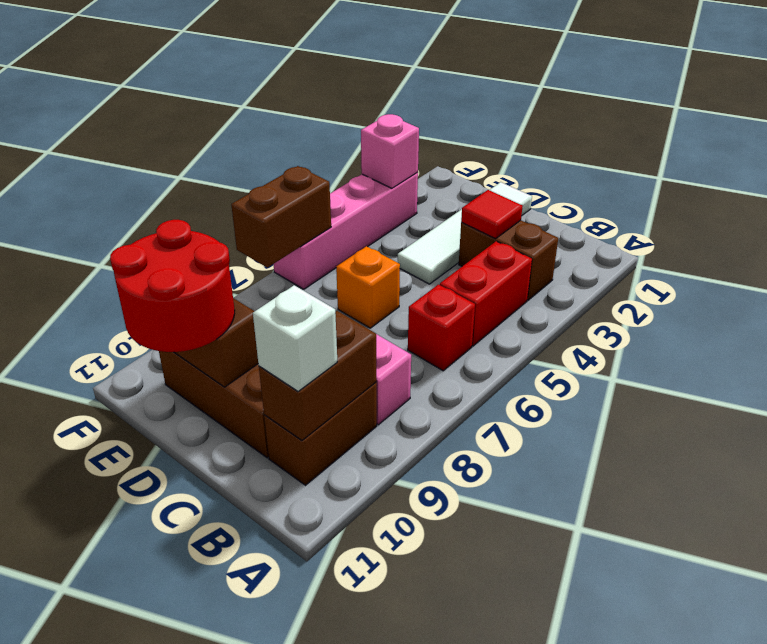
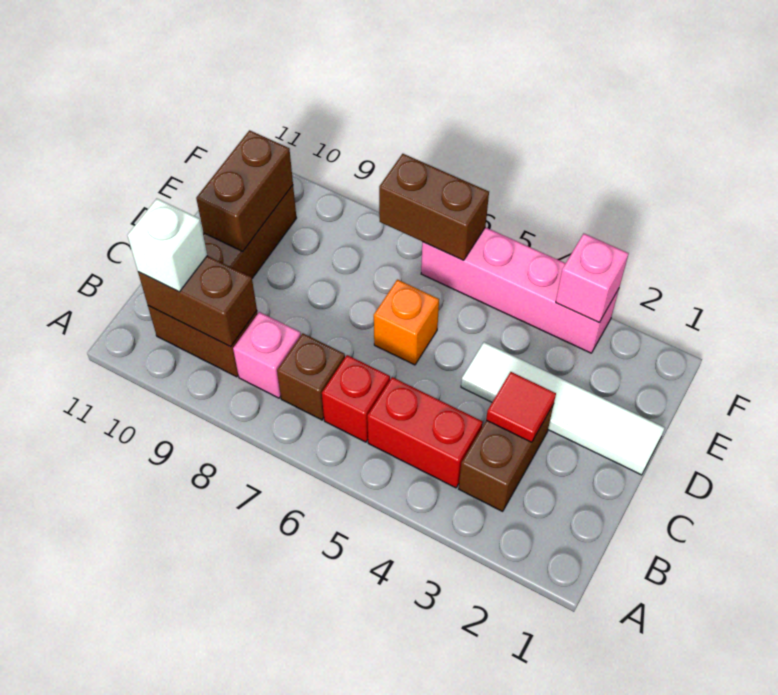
none -> brown brick B7 level 1
red round brick D10:E11 level 3 -> none

